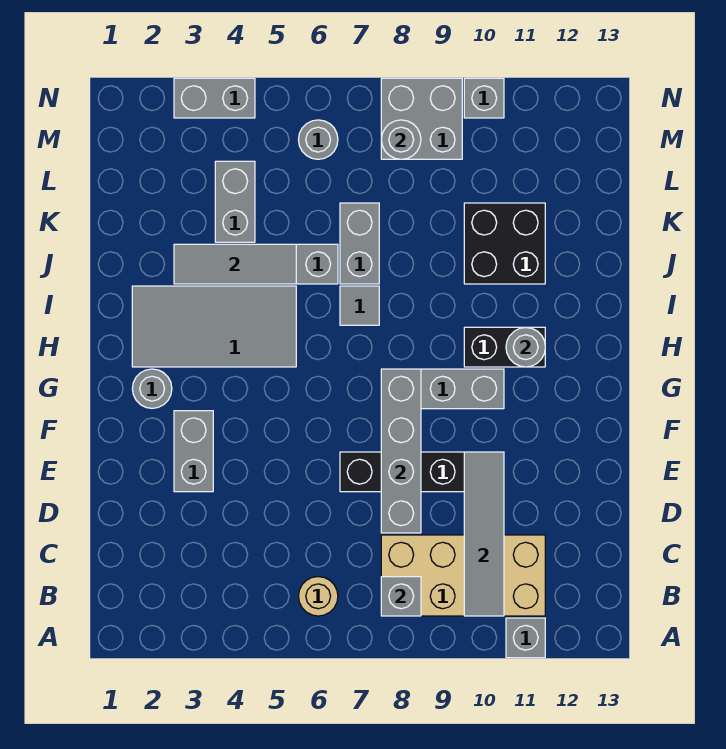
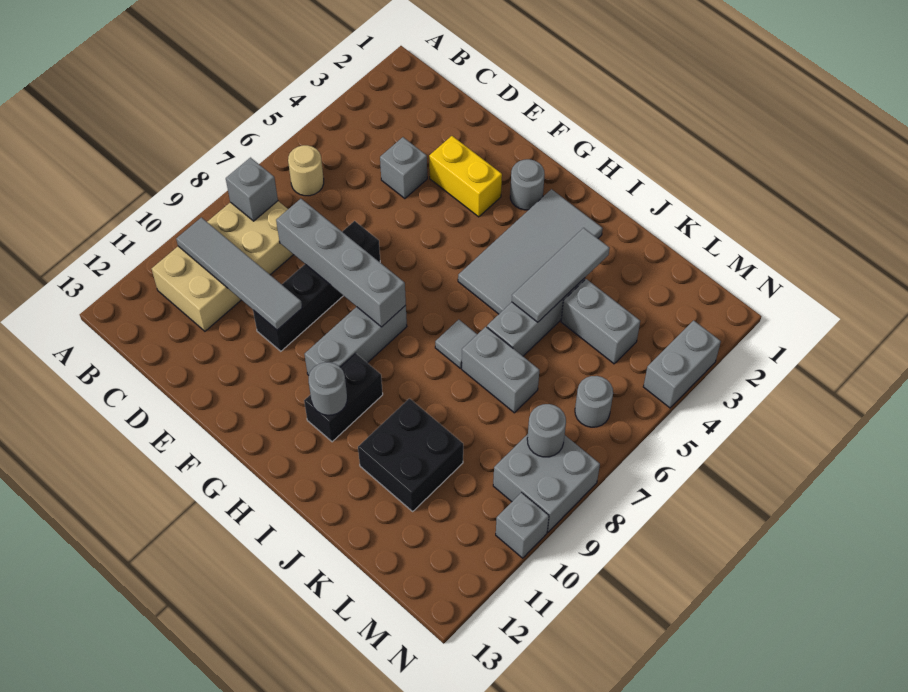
grey brick A11 level 1 -> grey brick D4 level 1
grey brick E3:F3 level 1 -> yellow brick E3:F3 level 1

